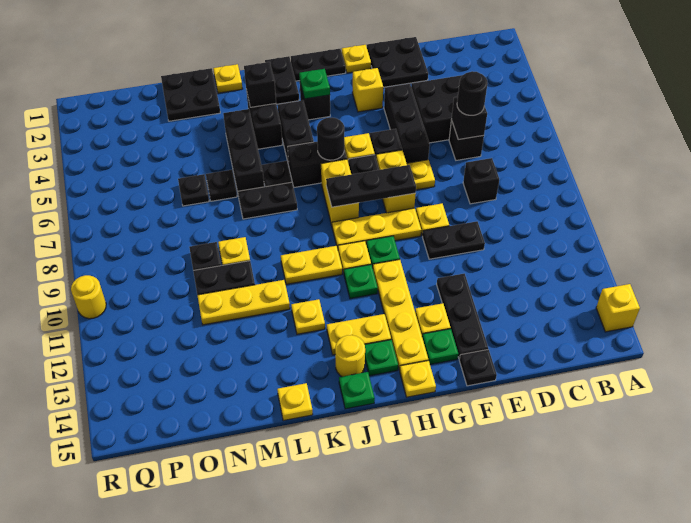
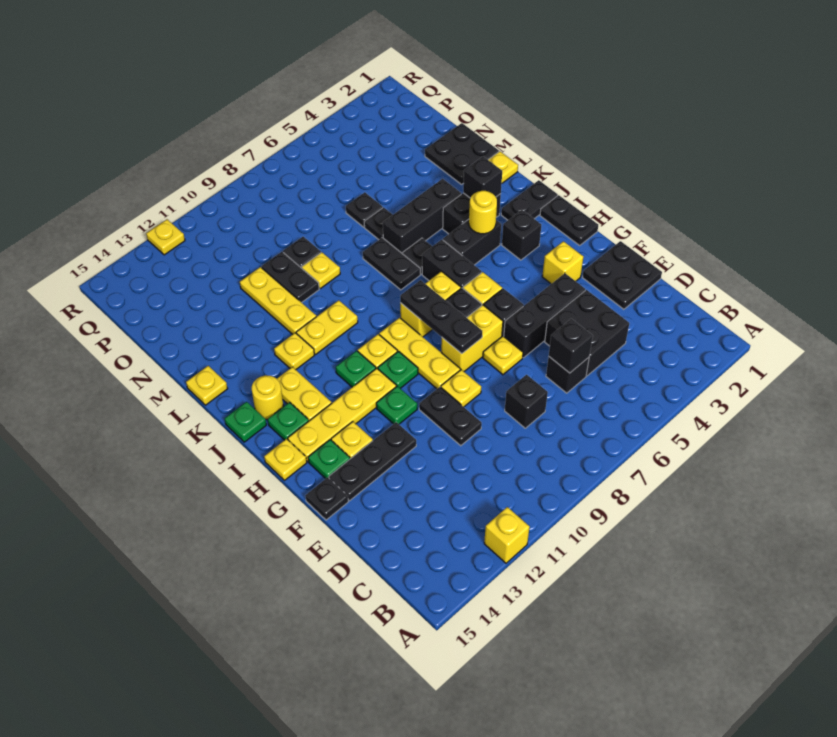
yellow brick A14 level 1 -> yellow brick A12 level 1
black round brick D6 level 3 -> none
yellow plate G1 level 1 -> yellow plate R12 level 1
green plate I3 level 2 -> green plate G11 level 1
black round brick I6 level 2 -> none
yellow plate J10:K10 level 1 -> yellow plate K10:K11 level 1
yellow round brick R10 level 1 -> yellow round brick J4 level 2

